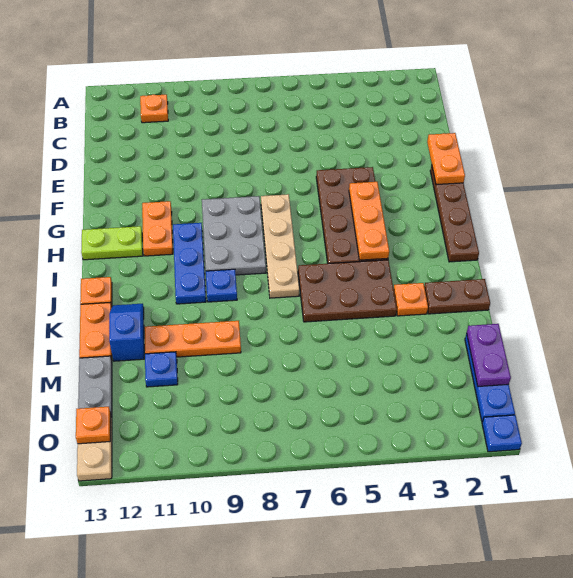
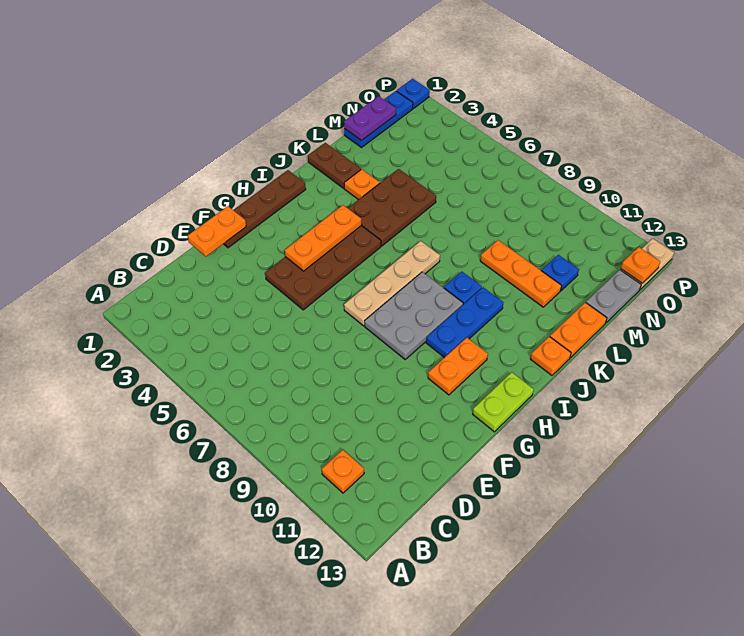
lime plate H12:H13 level 1 -> lime plate G13:H13 level 1
brown plate J4:K6 level 1 -> brown plate J4:L5 level 1
blue slope K12:L12 level 1 top L -> none

